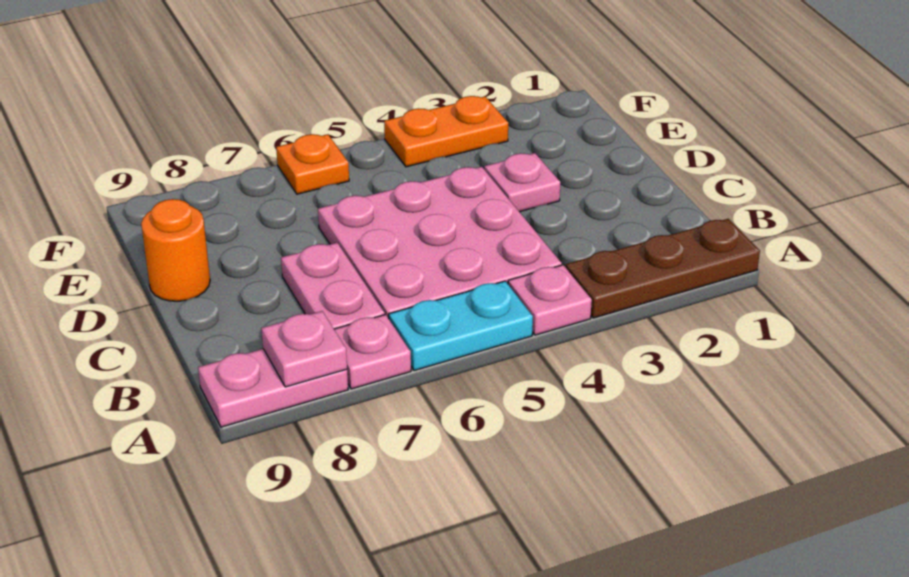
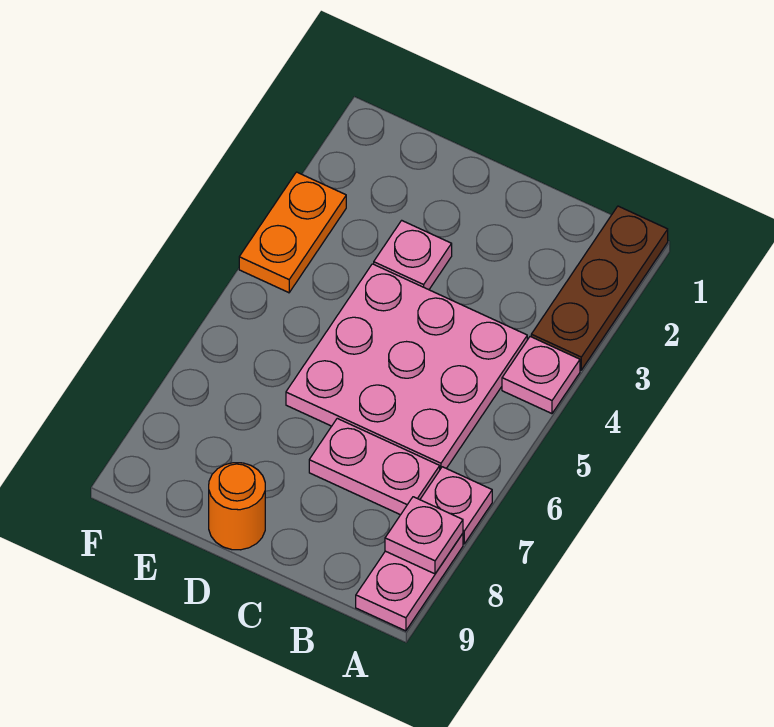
cyan plate A5:A6 level 1 -> none
orange plate F6 level 1 -> none

